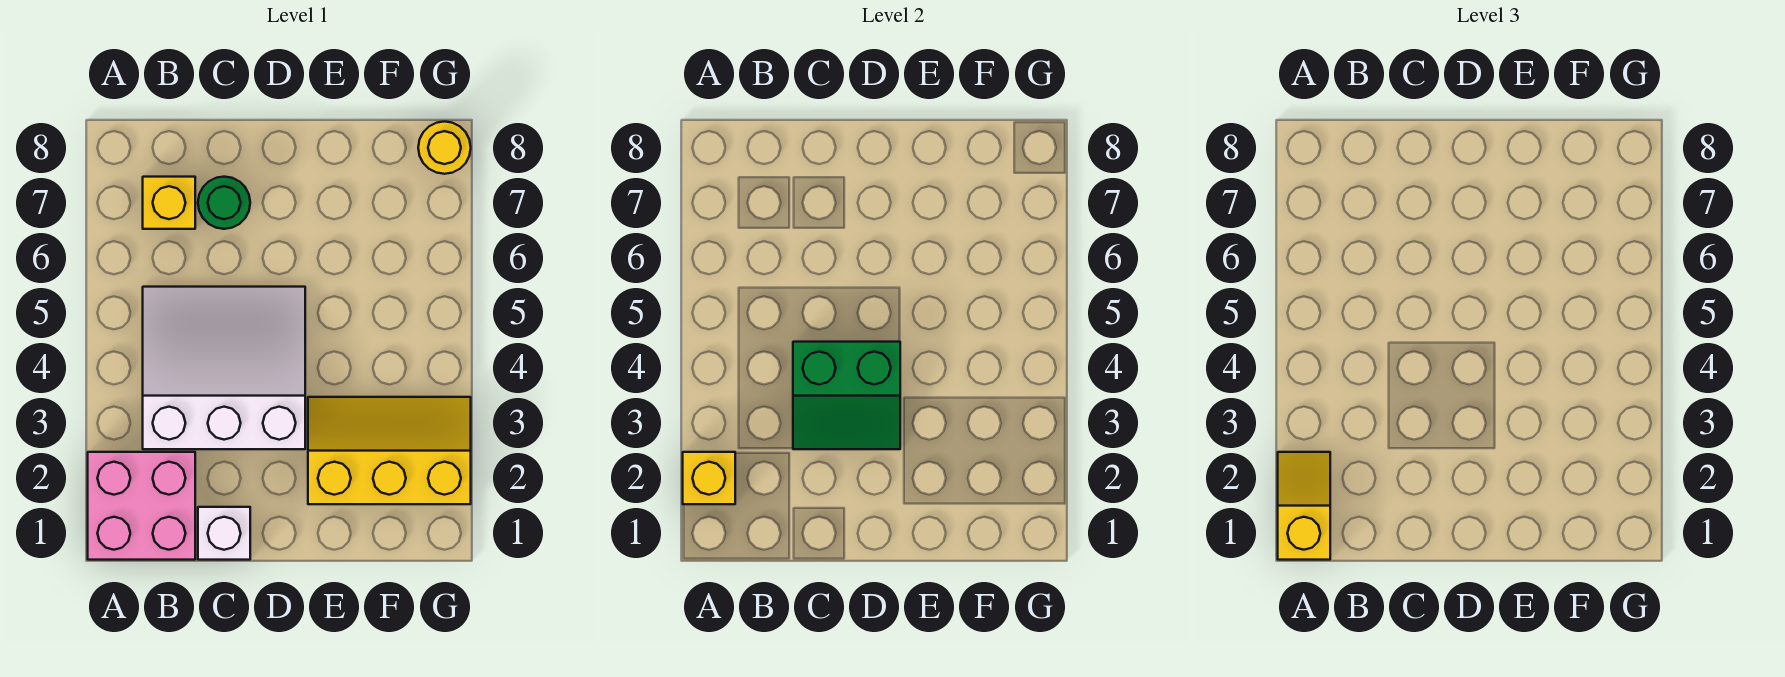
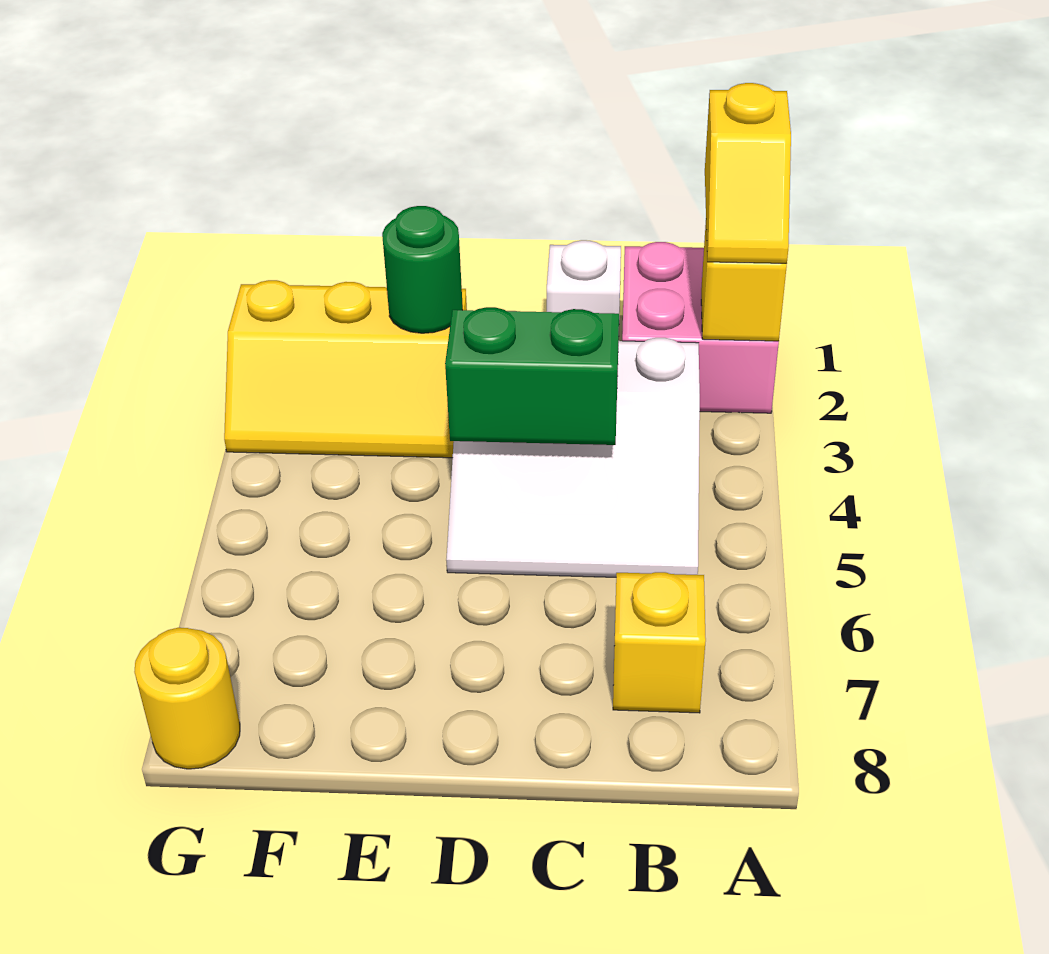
green round brick C7 level 1 -> green round brick E2 level 2

